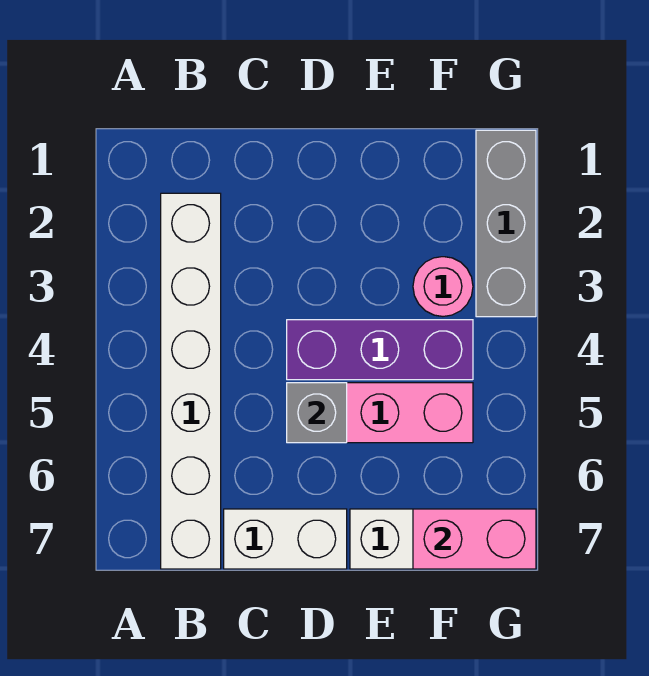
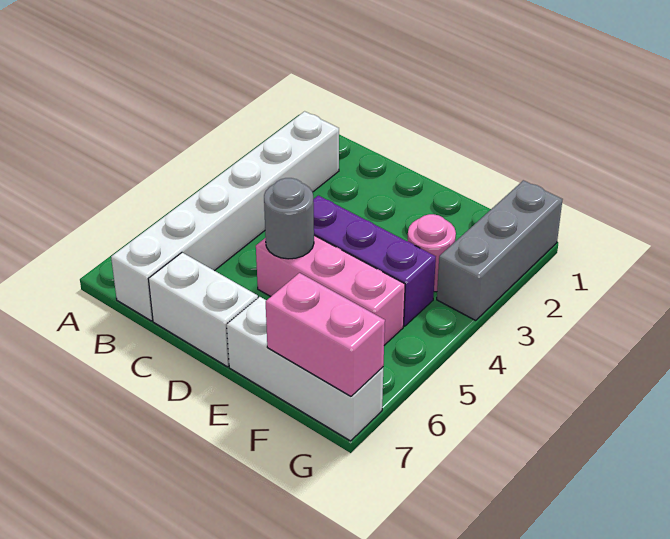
grey brick D5 level 2 -> grey round brick D5 level 2

